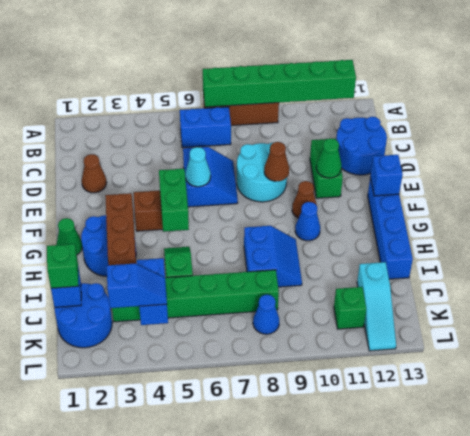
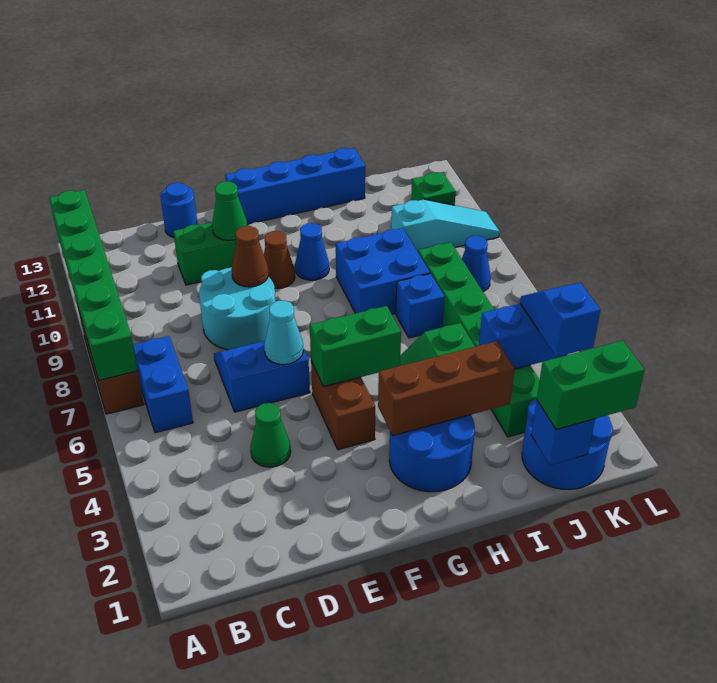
blue round brick C12:D13 level 1 -> blue round brick D13 level 1
brown cone D2 level 1 -> none
blue brick F13 level 2 -> blue brick I7 level 1
green cone G1 level 1 -> green cone D4 level 1
blue slope H8:I9 level 1 top 8 -> blue brick H8:I9 level 1
green brick J1 level 3 -> green brick J1:K1 level 3
cyan slope J12:L12 level 1 top J -> cyan slope J10:L10 level 1 top J

